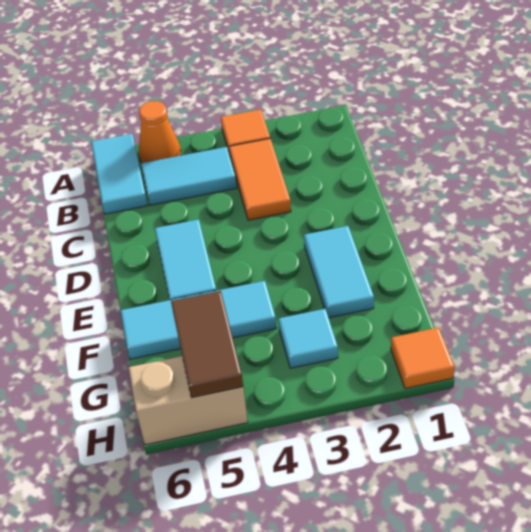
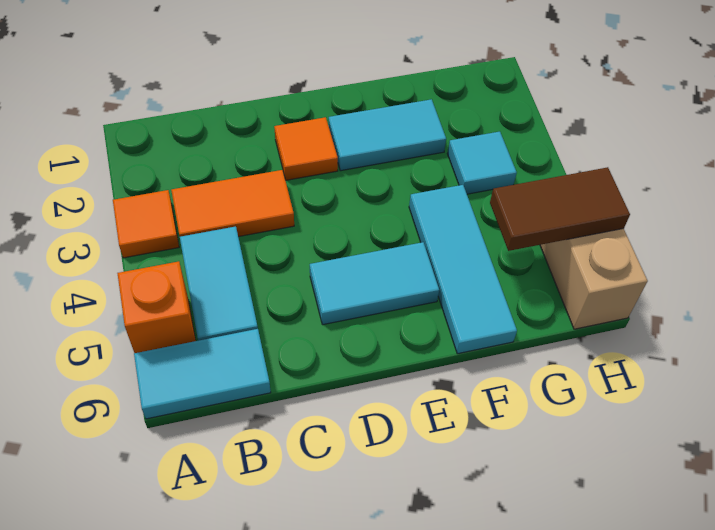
orange cone A5 level 1 -> orange brick A5 level 1
orange tile H1 level 1 -> orange tile D2 level 1

